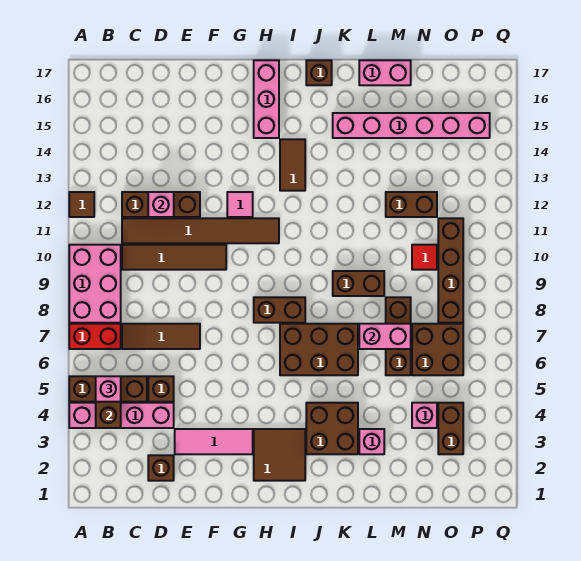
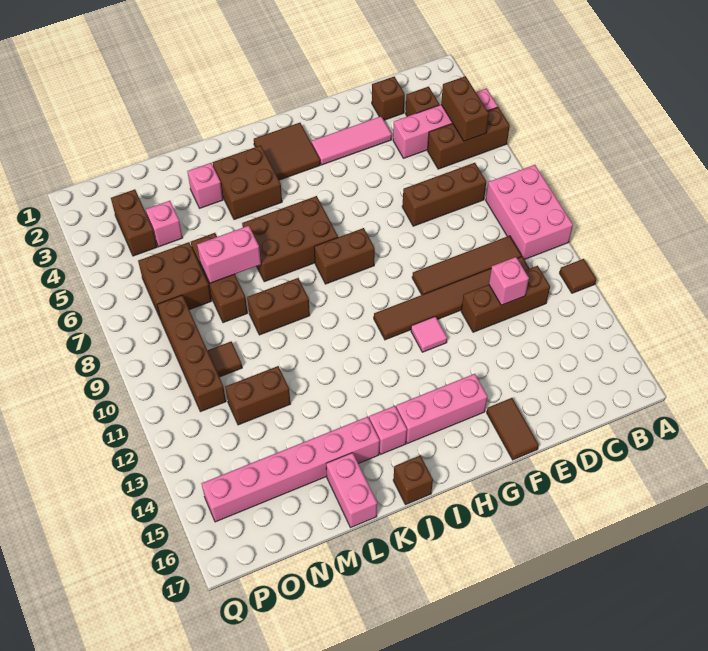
red brick A7:B7 level 1 -> none
pink brick B5 level 3 -> pink brick J15 level 1
brown tile C7:E7 level 1 -> brown brick C7:E7 level 1
brown brick D5 level 1 -> brown brick C3 level 1
pink brick H15:H17 level 1 -> pink brick G15:I15 level 1
brown tile I13:I14 level 1 -> brown tile F16:F17 level 1
pink brick L17:M17 level 1 -> pink brick L16:L17 level 1
red tile N10 level 1 -> brown tile N10 level 1

